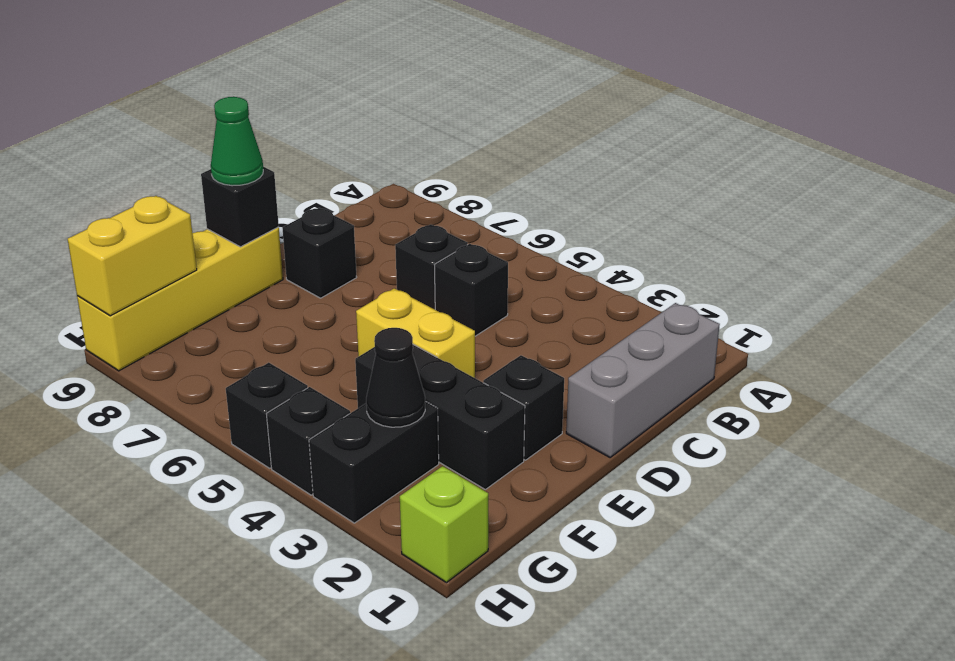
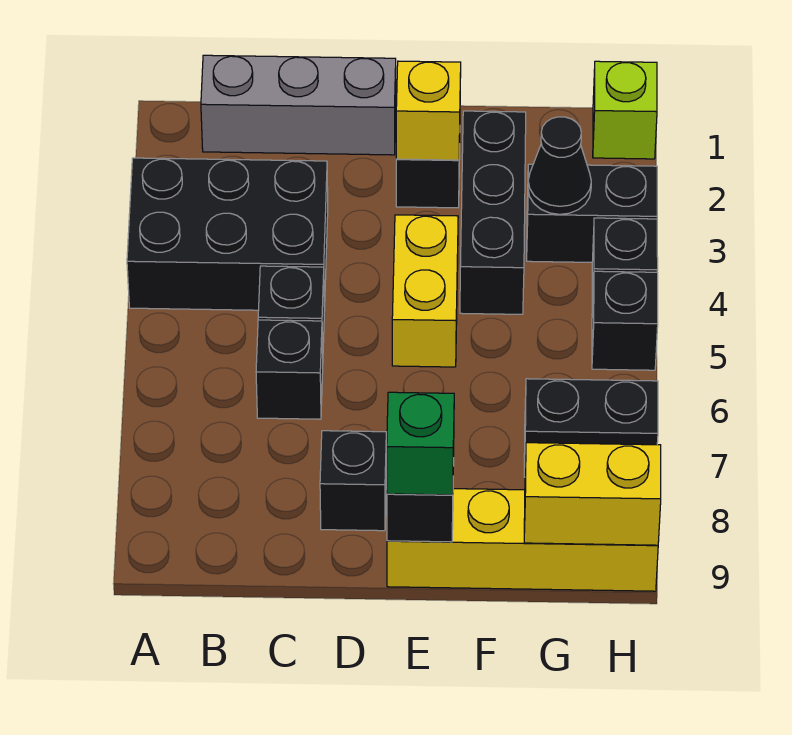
none -> black brick A3:C4 level 1
none -> yellow brick E2 level 2
green cone E9 level 3 -> green brick E9 level 3
none -> black brick G7:H7 level 1

